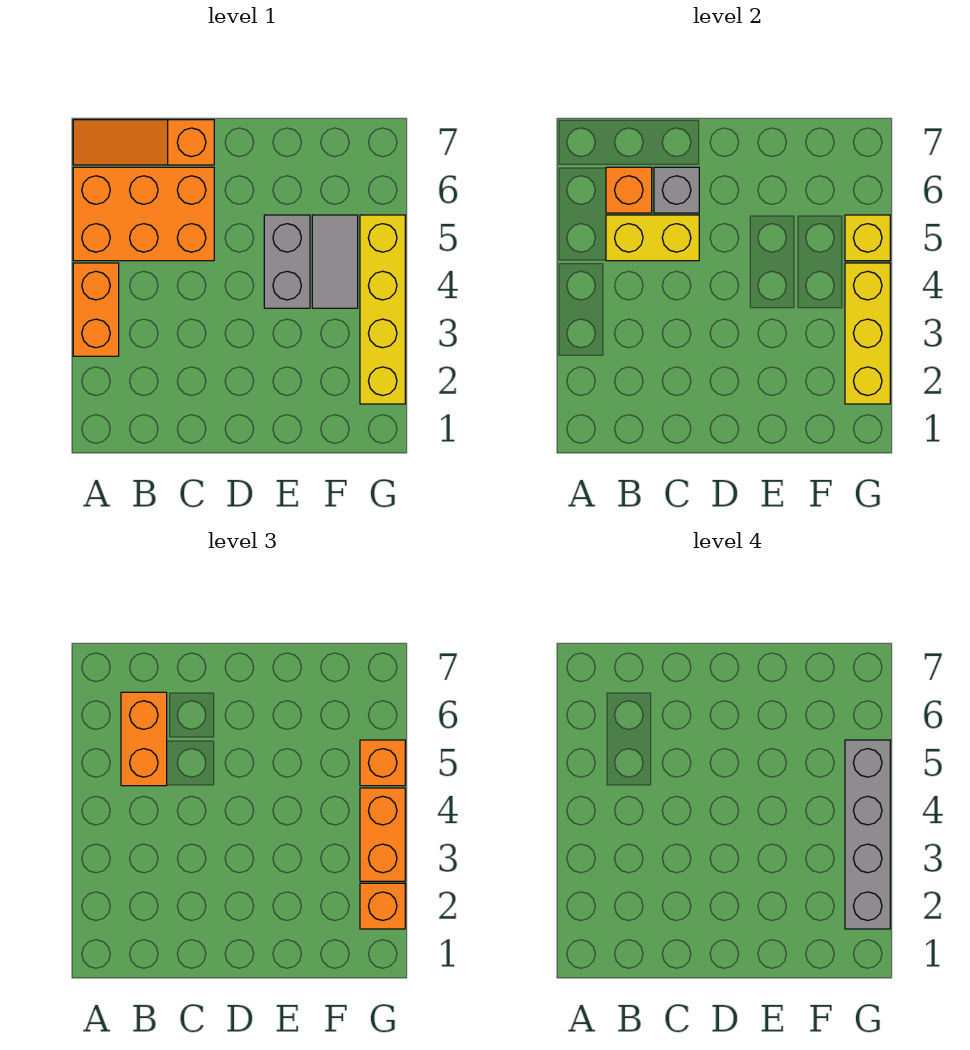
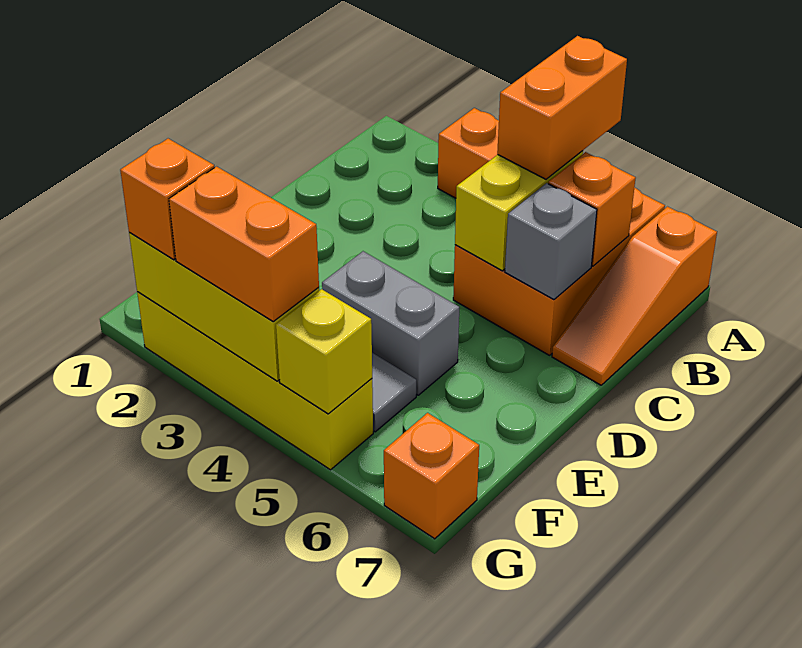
orange slope A7:C7 level 1 top C -> orange slope A7:C7 level 1 top A
orange brick B5:B6 level 3 -> orange brick A5:B5 level 3
grey brick G2:G5 level 4 -> none
orange brick G5 level 3 -> orange brick G7 level 1

